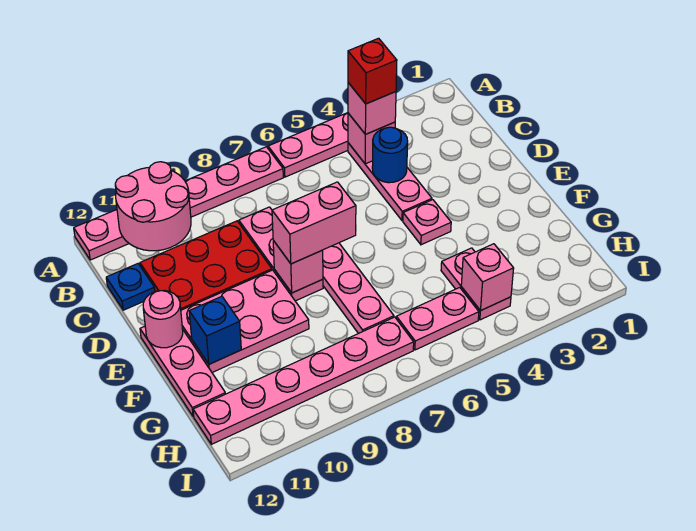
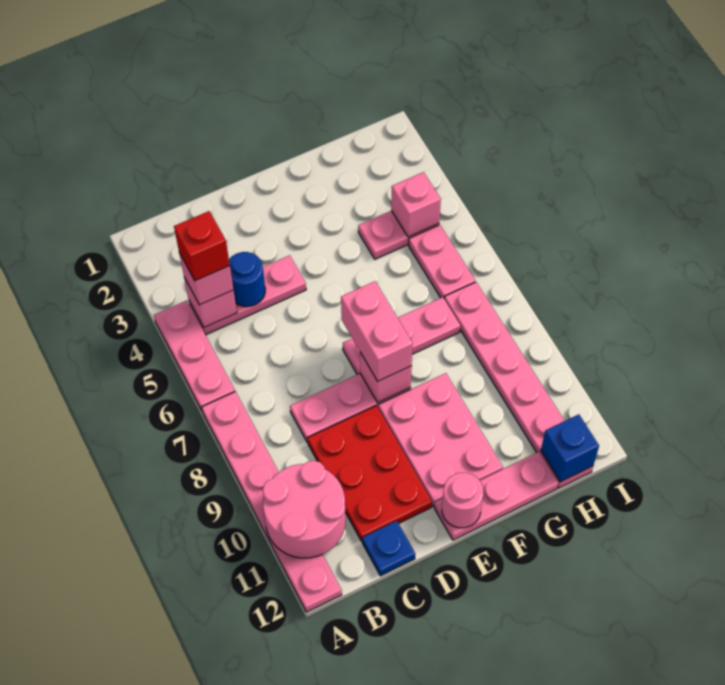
pink plate E4 level 1 -> none
blue brick F11 level 2 -> blue brick H12 level 2

